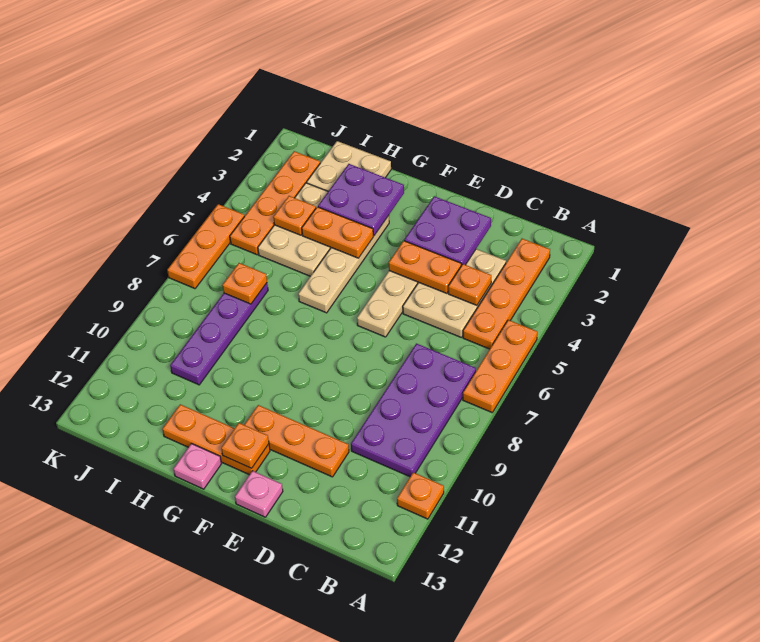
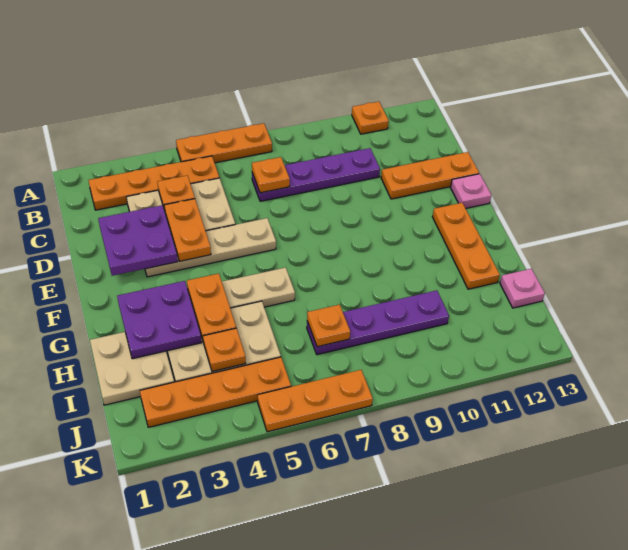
purple plate B7:C10 level 1 -> purple plate C7:C10 level 1
orange plate D11:F11 level 1 -> orange plate D11:D13 level 1
orange plate F12 level 2 -> orange plate C7 level 2
pink plate G13 level 1 -> pink plate I13 level 1

